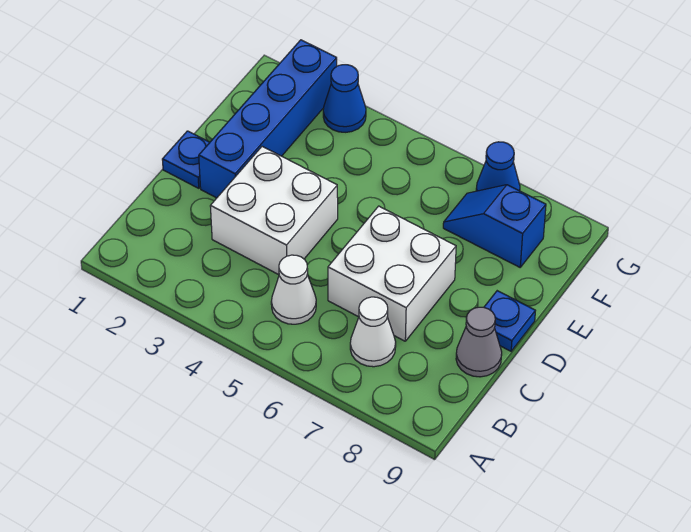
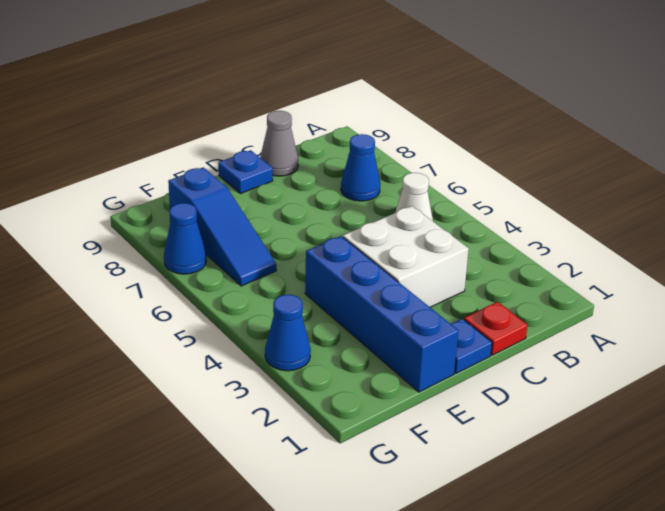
white cone B7 level 1 -> blue cone B7 level 1
none -> red plate C1 level 1
white brick C6:D7 level 1 -> none
blue brick D2:G2 level 1 -> blue brick E1:E4 level 1
blue slope F7:F8 level 1 top 8 -> blue slope F6:F8 level 1 top 8

